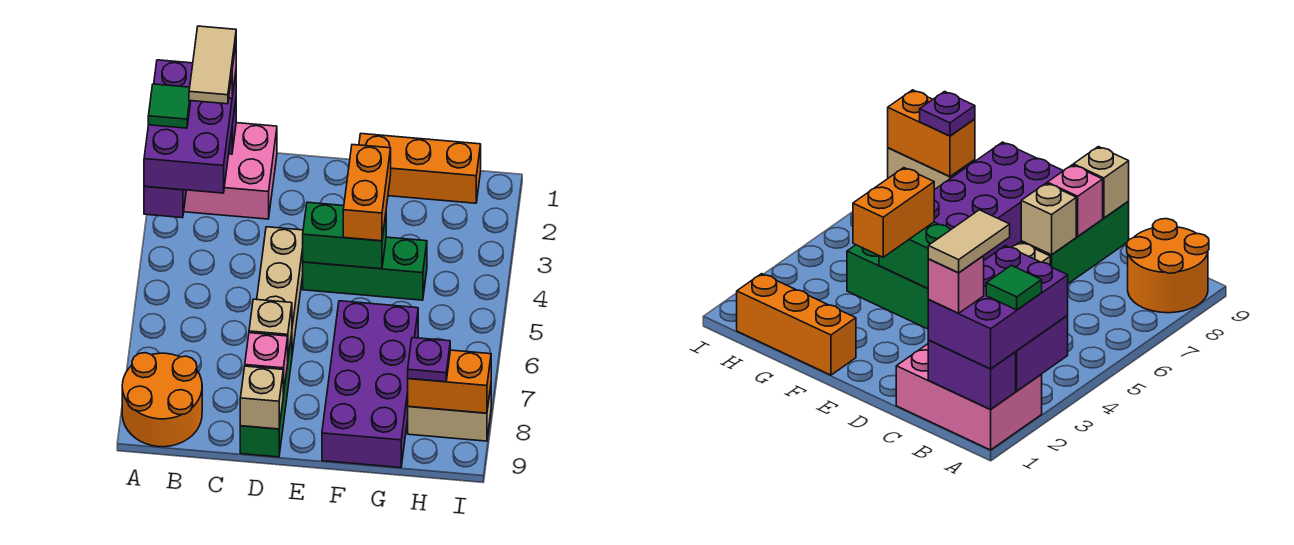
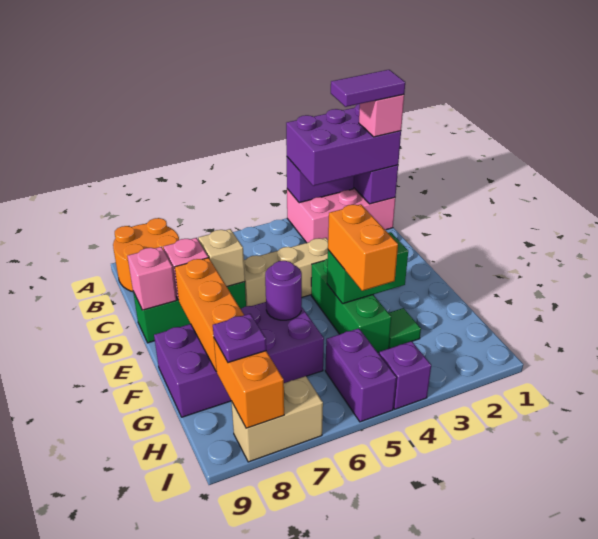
pink brick A1:C2 level 1 -> pink brick A1:B3 level 1
green tile A2 level 4 -> green tile G3 level 1
tan tile B1:B2 level 5 -> purple tile B1:B2 level 5
tan brick D9 level 2 -> pink brick D9 level 2
green brick E4:F4 level 2 -> green brick F3:F4 level 2
orange brick F1:H1 level 1 -> orange brick E8:G8 level 2
orange brick F3:F4 level 3 -> orange brick F4:G4 level 3
none -> purple round brick F6 level 2
none -> purple brick H5:I5 level 1
tan brick H8:I8 level 1 -> tan brick I7:I8 level 1
none -> purple brick I4 level 1

